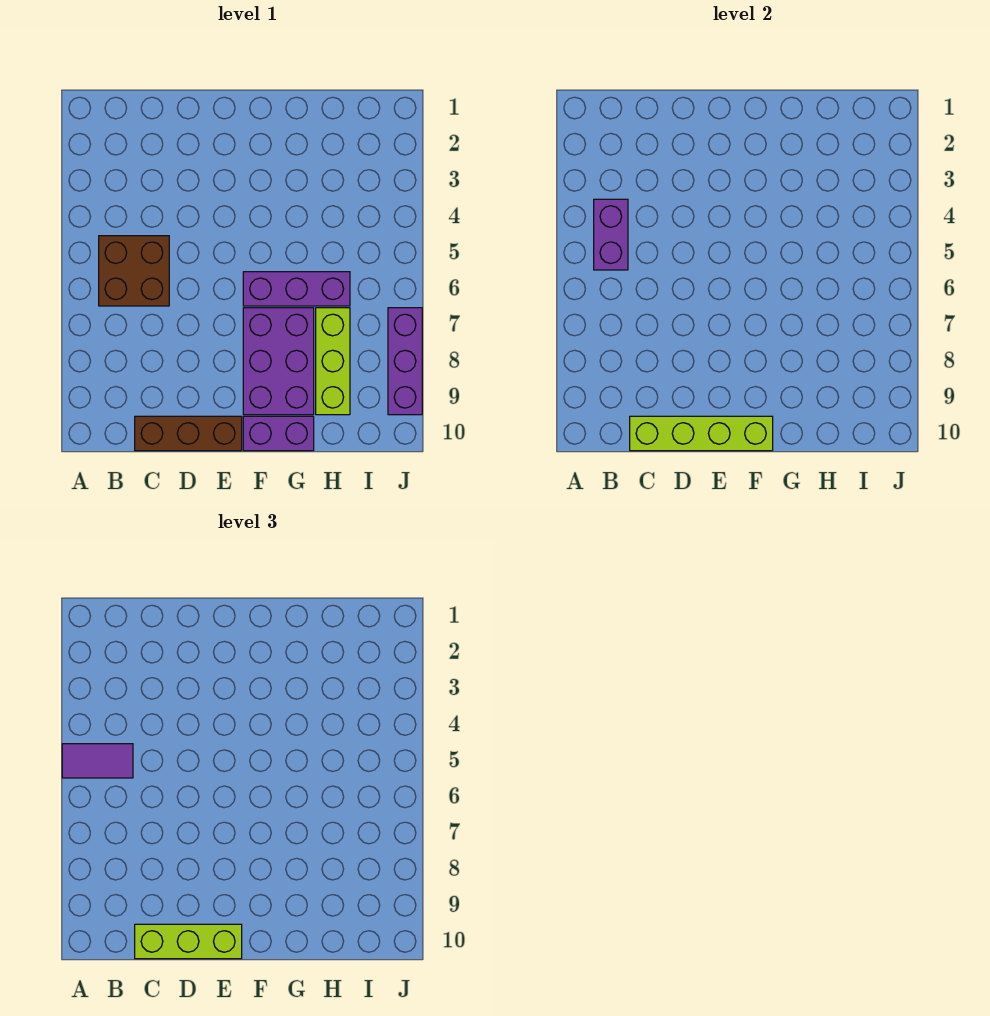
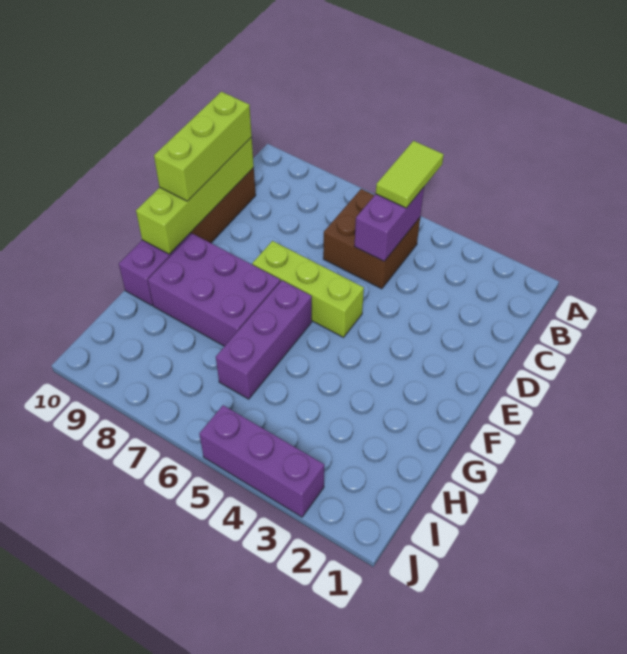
purple tile A5:B5 level 3 -> lime tile A5:B5 level 3
purple brick B4:B5 level 2 -> purple brick B5:C5 level 2
lime brick H7:H9 level 1 -> lime brick E5:E7 level 1
purple brick J7:J9 level 1 -> purple brick J3:J5 level 1

